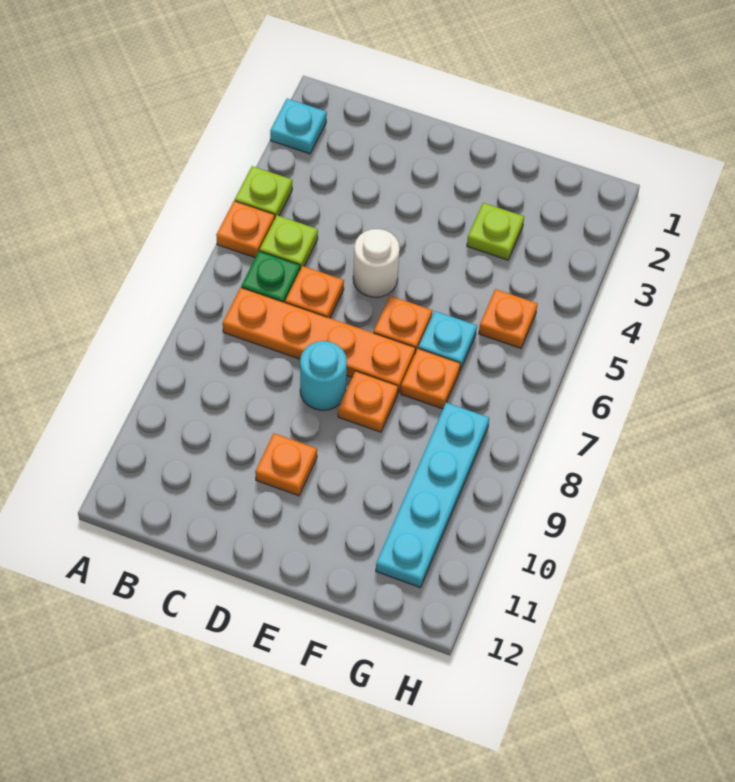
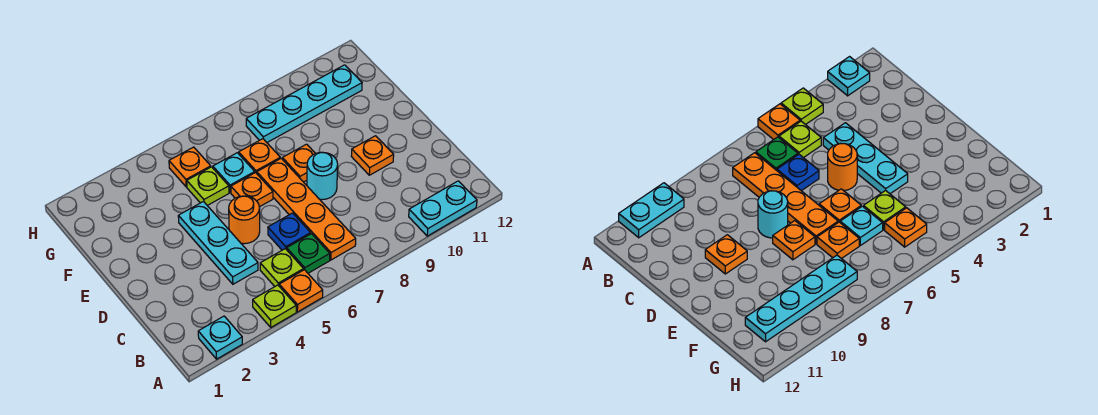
none -> cyan plate A10:A11 level 1
none -> cyan plate C4:E4 level 1
orange plate C6 level 1 -> blue plate C6 level 1
white round brick D5 level 1 -> orange round brick D5 level 1
lime plate F3 level 1 -> lime plate F5 level 1

